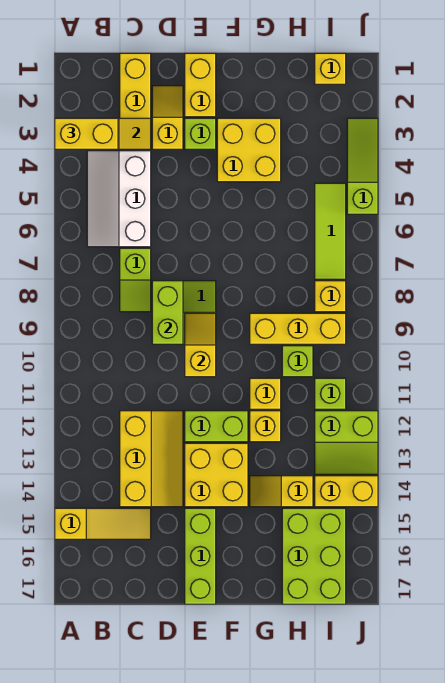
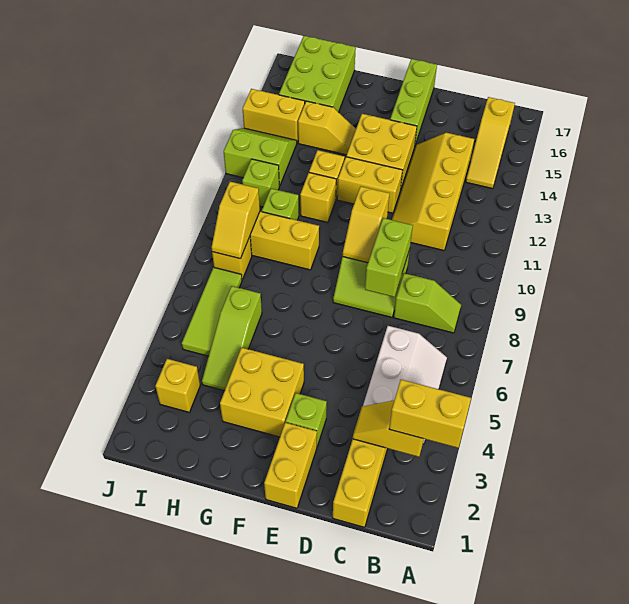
yellow slope A15:C15 level 1 top A -> yellow slope B14:B16 level 1 top 16
lime slope C7:C8 level 1 top 7 -> lime slope B8:C8 level 1 top C
yellow slope C12:D14 level 1 top C -> yellow slope C11:D14 level 1 top C
yellow slope D2:D3 level 1 top 3 -> yellow slope I8:I9 level 2 top 9
lime brick E12:F12 level 1 -> yellow brick E12:F12 level 1
yellow brick I1 level 1 -> yellow brick I3 level 1
lime slope J3:J5 level 1 top 5 -> lime slope H4:H6 level 1 top 6

